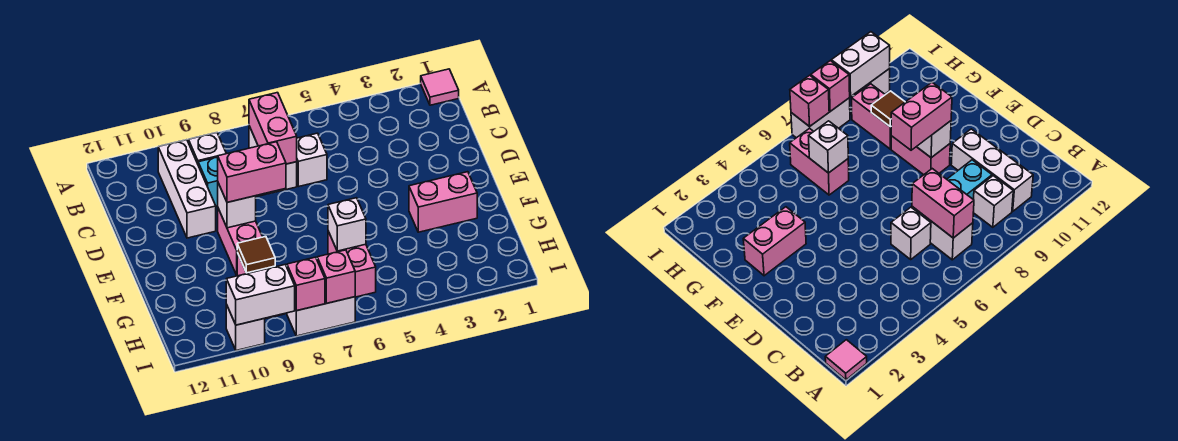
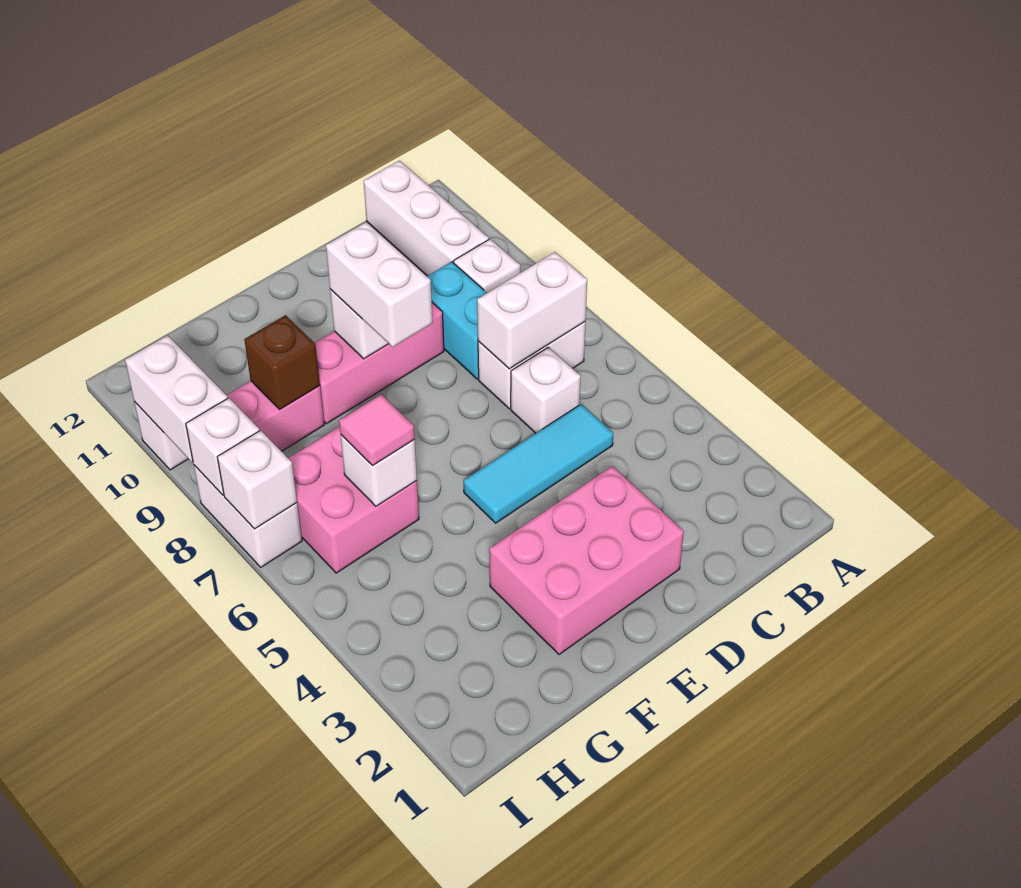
pink tile A1 level 1 -> pink tile G6 level 3
pink brick B7:C7 level 2 -> white brick B7:C7 level 2
white brick B10:D10 level 1 -> white brick B10:B12 level 1
none -> cyan tile C5:E5 level 1
pink brick E8:E9 level 3 -> white brick E8:E9 level 3
pink brick E9:F9 level 1 -> pink brick D9:F9 level 1
pink brick F2:F3 level 1 -> pink brick D2:F3 level 1
pink brick G6:H6 level 1 -> pink brick G6:H7 level 1
brown tile G9 level 2 -> brown brick G9 level 2
pink brick I7 level 2 -> white brick I7 level 2
pink brick I8 level 2 -> white brick I8 level 2

